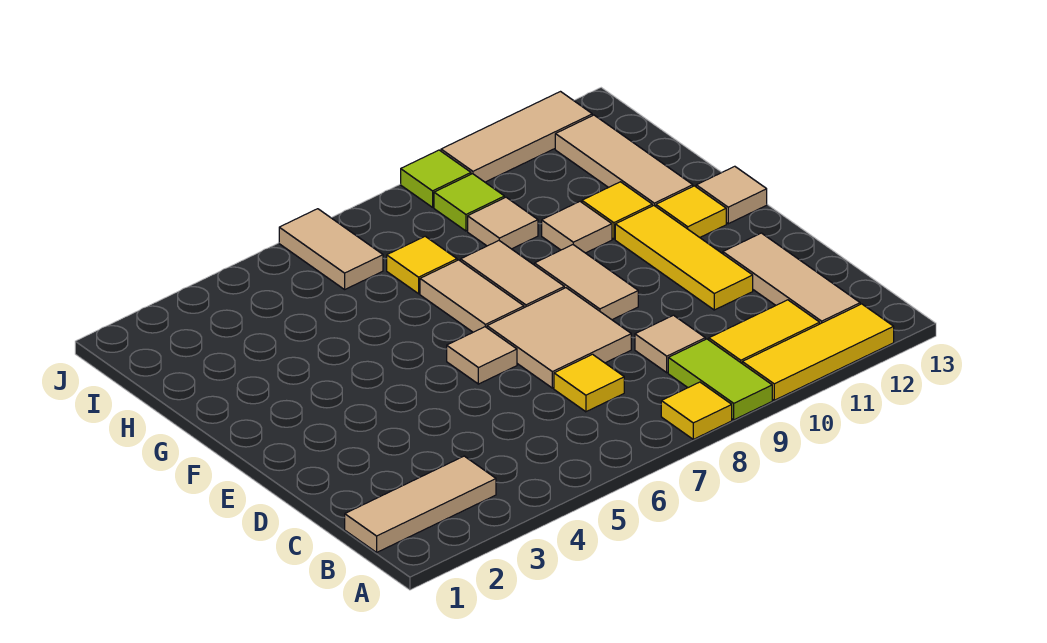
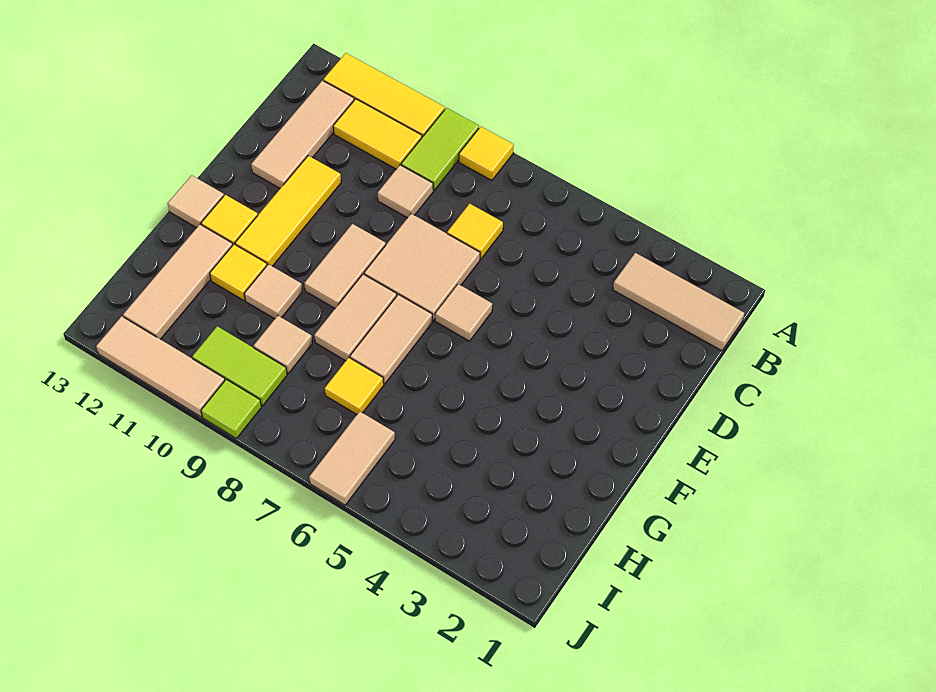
lime tile I9 level 1 -> lime tile I9:I10 level 1

